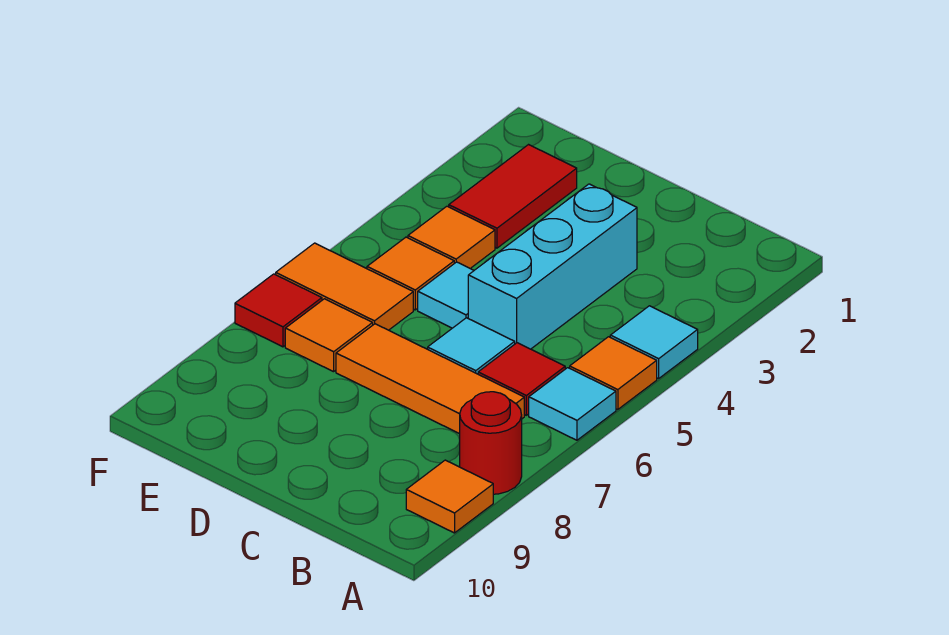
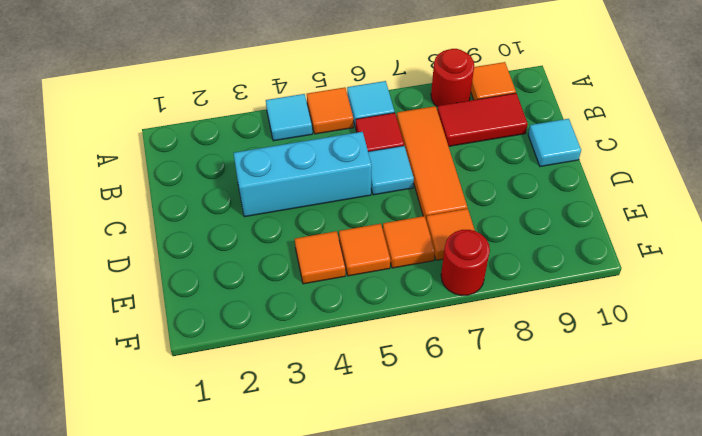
cyan tile D5 level 1 -> cyan tile C10 level 1
red tile E2:E3 level 1 -> red tile B8:B9 level 1
orange tile E6:F6 level 1 -> orange tile E6 level 1
red tile F7 level 1 -> red round brick F7 level 1

